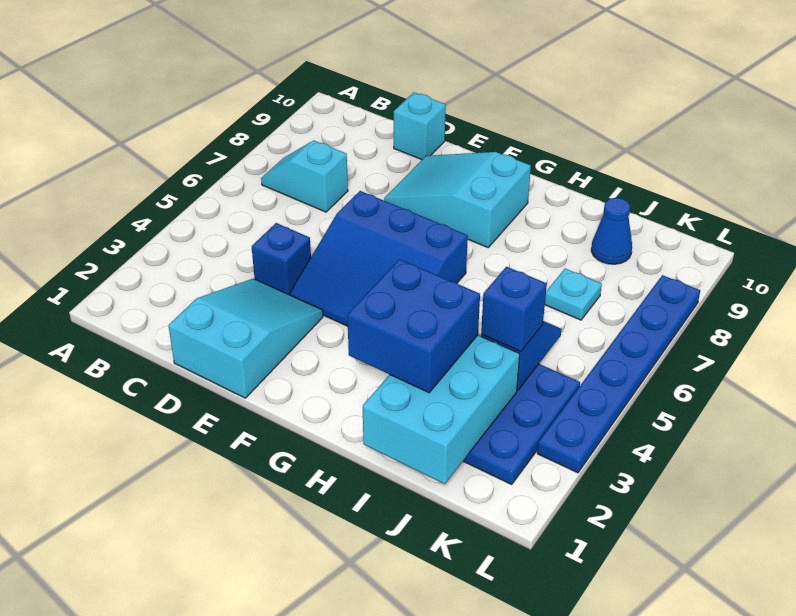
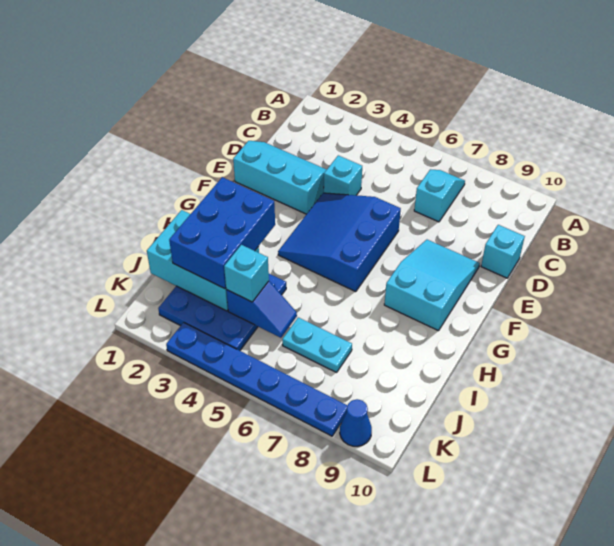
cyan slope D1:E3 level 1 top 1 -> cyan slope D1:E3 level 1 top E
blue brick D4 level 1 -> cyan brick D4 level 1
blue brick H2:I3 level 3 -> blue brick H2:J3 level 3
blue brick J4 level 3 -> cyan brick J4 level 3
cyan plate J7 level 1 -> cyan plate J6:J7 level 1
blue cone J9 level 1 -> blue cone L9 level 1

